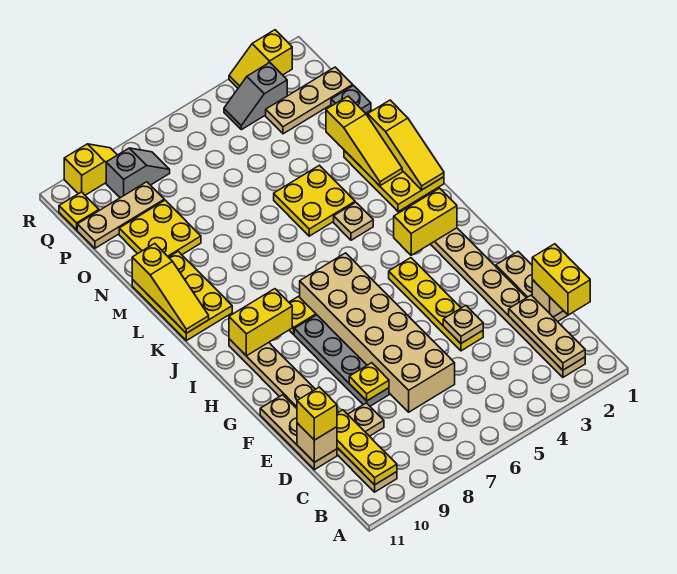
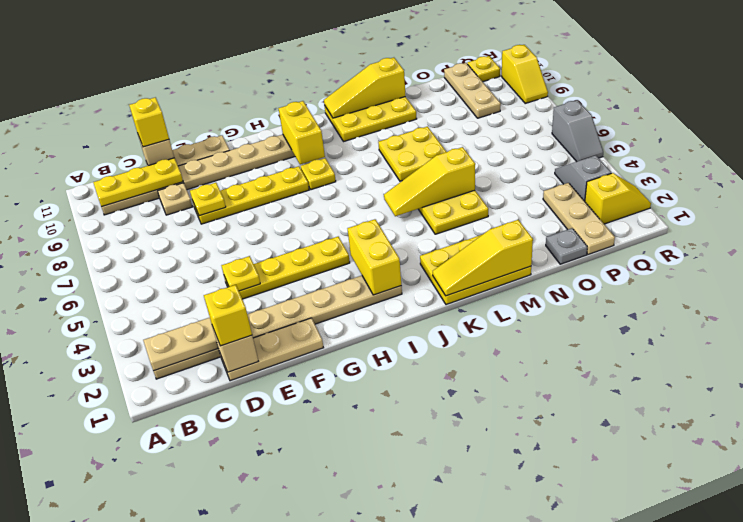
yellow brick C1:D1 level 3 -> yellow brick D1 level 3
tan brick D6:I7 level 1 -> none
tan plate E4 level 2 -> yellow plate E4 level 2
grey plate E8:H8 level 1 -> yellow plate E8:H8 level 1
tan plate K4 level 1 -> none
yellow slope L2:N2 level 2 top N -> yellow slope K5:M5 level 2 top M
yellow plate N9:O10 level 1 -> yellow plate L7:M8 level 1
grey slope Q8:Q9 level 1 top 9 -> grey slope R5:R6 level 1 top 6
yellow slope R2:R3 level 1 top 2 -> yellow slope Q2:R2 level 1 top Q

